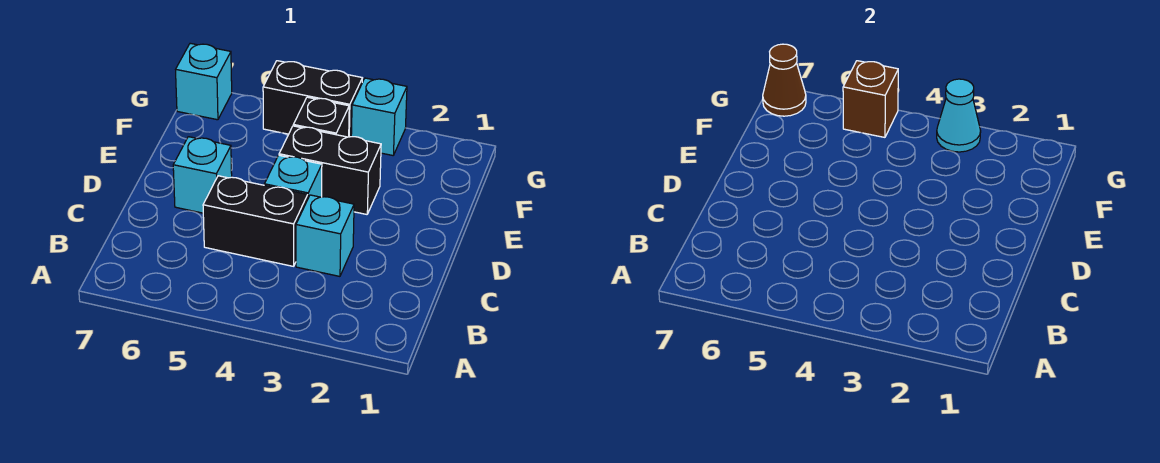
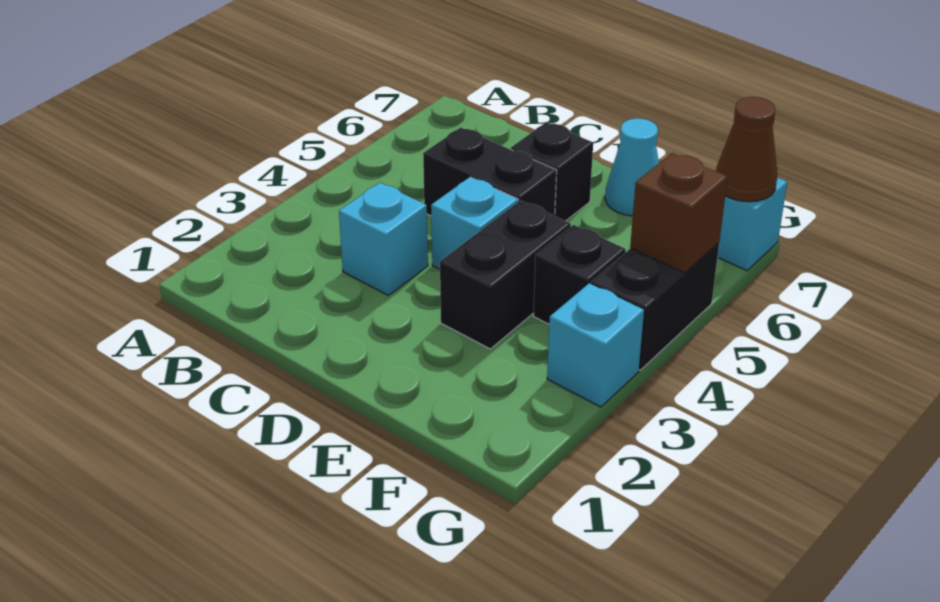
black brick C4:C5 level 1 -> black brick C5:D5 level 1
cyan brick D6 level 1 -> black brick D6 level 1
cyan cone G3 level 2 -> cyan cone E7 level 1

